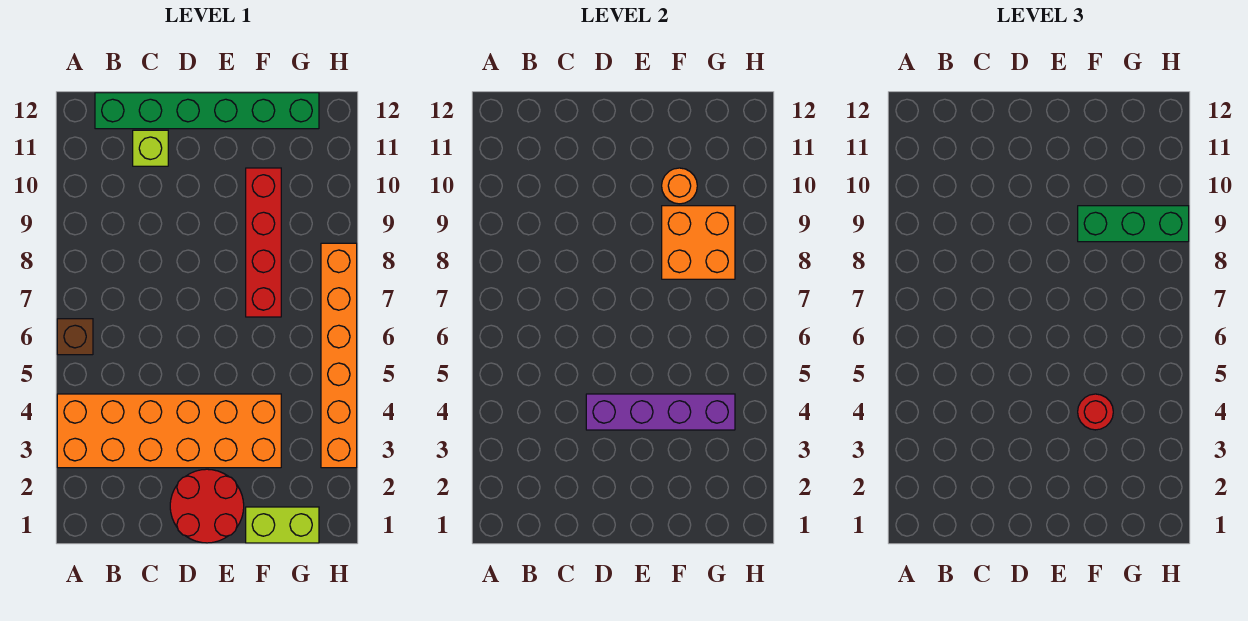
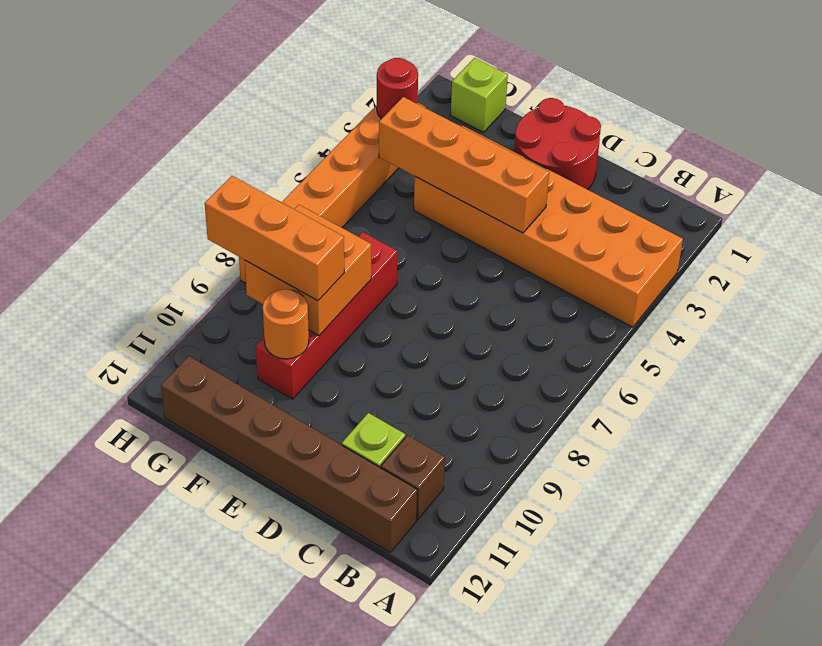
brown brick A6 level 1 -> brown brick B11 level 1
green brick B12:G12 level 1 -> brown brick B12:G12 level 1
purple brick D4:G4 level 2 -> orange brick D4:G4 level 2
lime brick F1:G1 level 1 -> lime brick G1 level 1
red round brick F4 level 3 -> red round brick H3 level 2
green brick F9:H9 level 3 -> orange brick F9:H9 level 3

